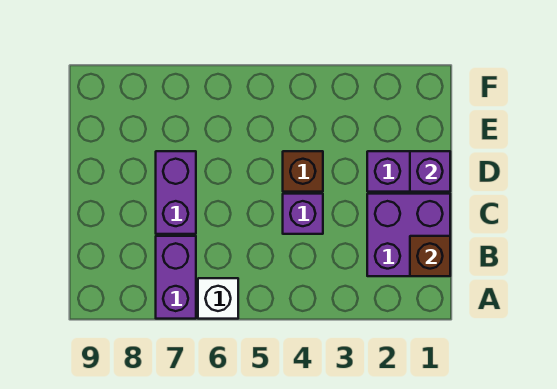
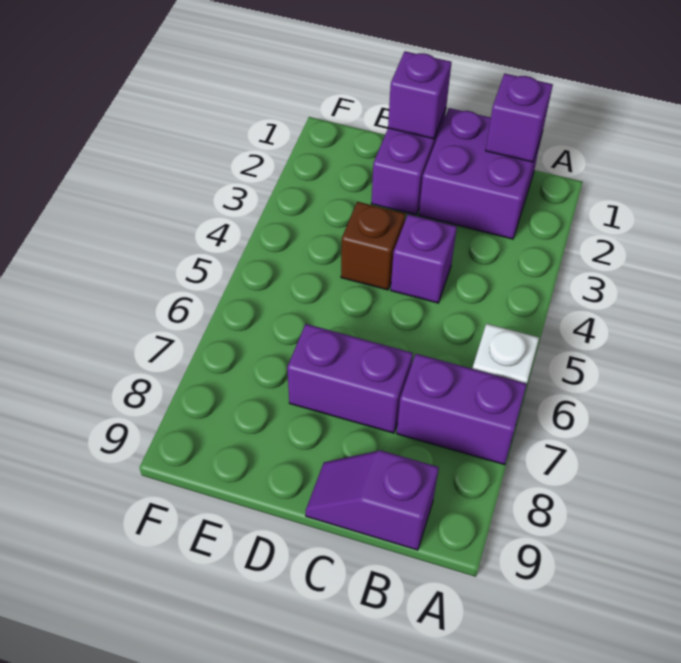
brown brick B1 level 2 -> purple brick B1 level 2
none -> purple slope B9:C9 level 1 top B

